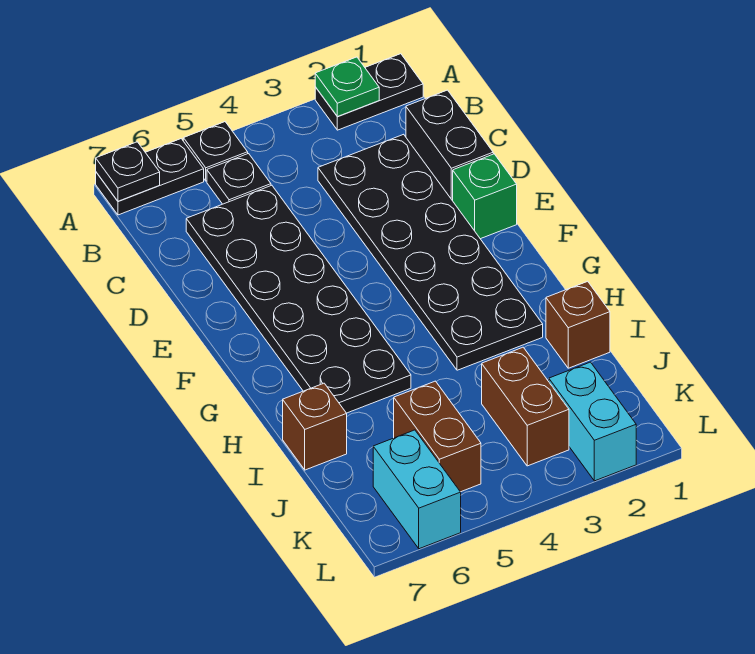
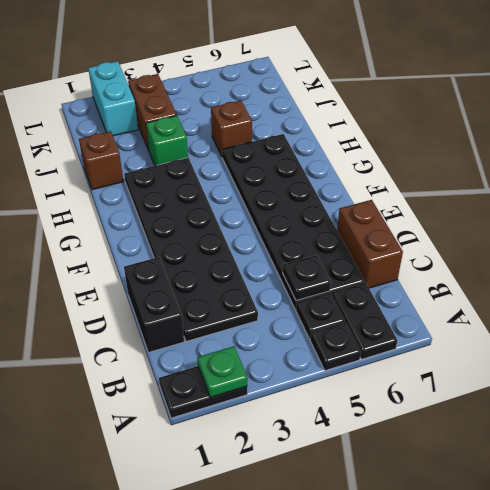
black plate A6:A7 level 1 -> black plate A6:B6 level 1
black plate A7 level 2 -> black plate C5 level 2
green brick E1 level 1 -> green brick I3 level 1
brown brick I7 level 1 -> brown brick I5 level 1
brown brick J5:K5 level 1 -> brown brick C7:D7 level 1
cyan brick K6:L6 level 1 -> none

